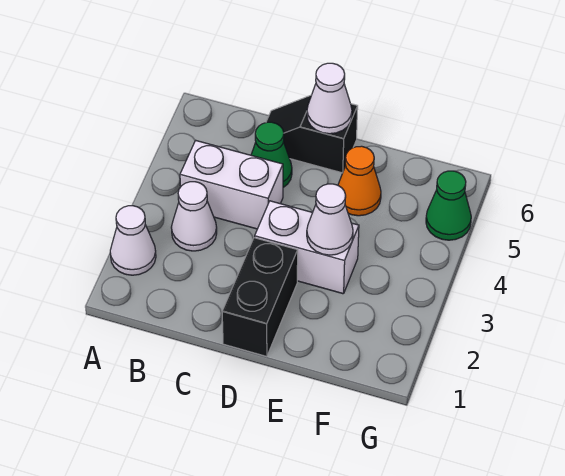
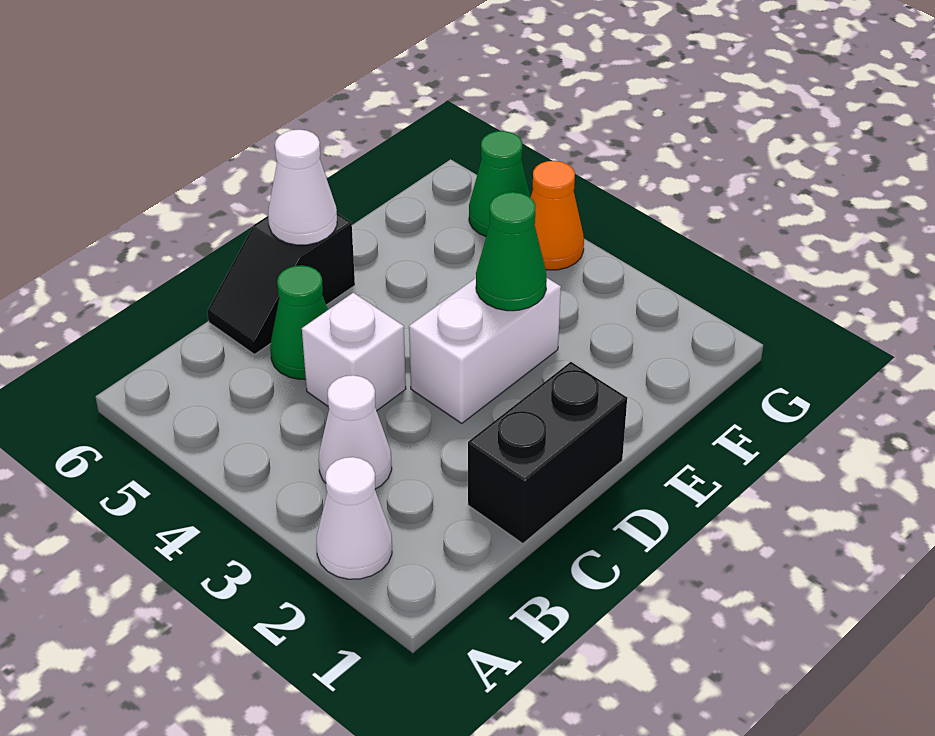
white brick B4:C4 level 1 -> white brick C4 level 1
black brick D1:D2 level 1 -> black brick C1:D1 level 1
white cone E3 level 2 -> green cone E3 level 2
orange cone E5 level 1 -> orange cone G4 level 1

